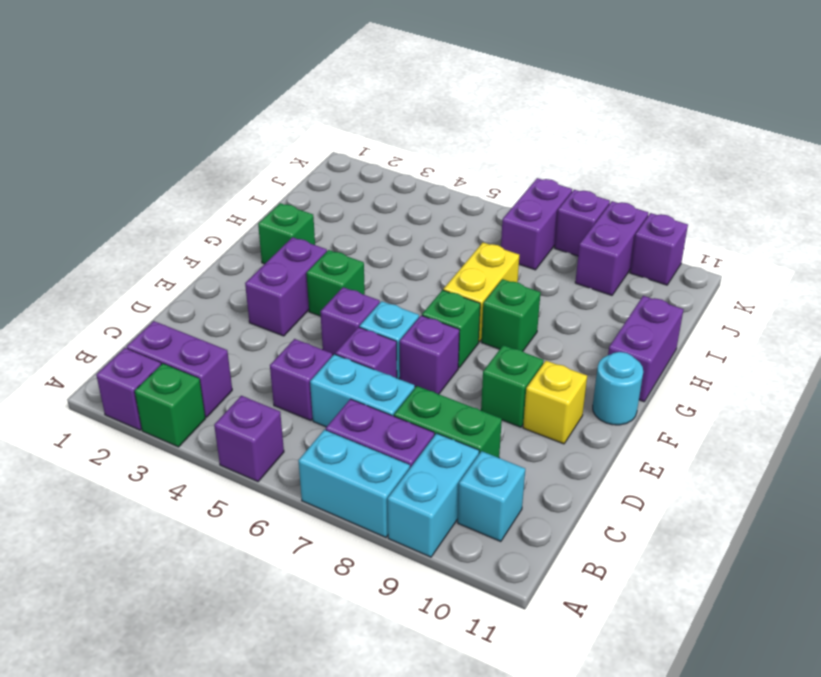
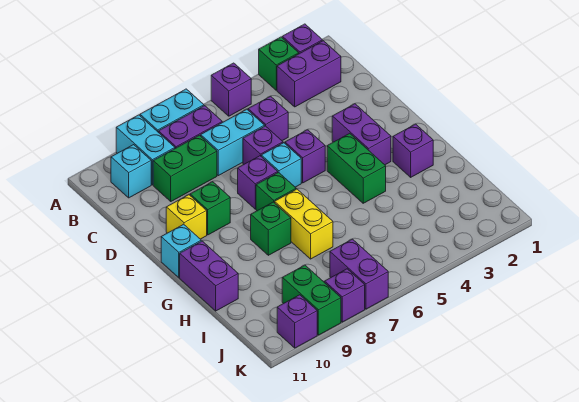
green brick F4 level 1 -> green brick F4:G4 level 1
cyan round brick F11 level 1 -> cyan brick F11 level 1
green brick G2 level 1 -> purple brick G2 level 1
purple brick J9:K9 level 1 -> green brick J9:K9 level 1

